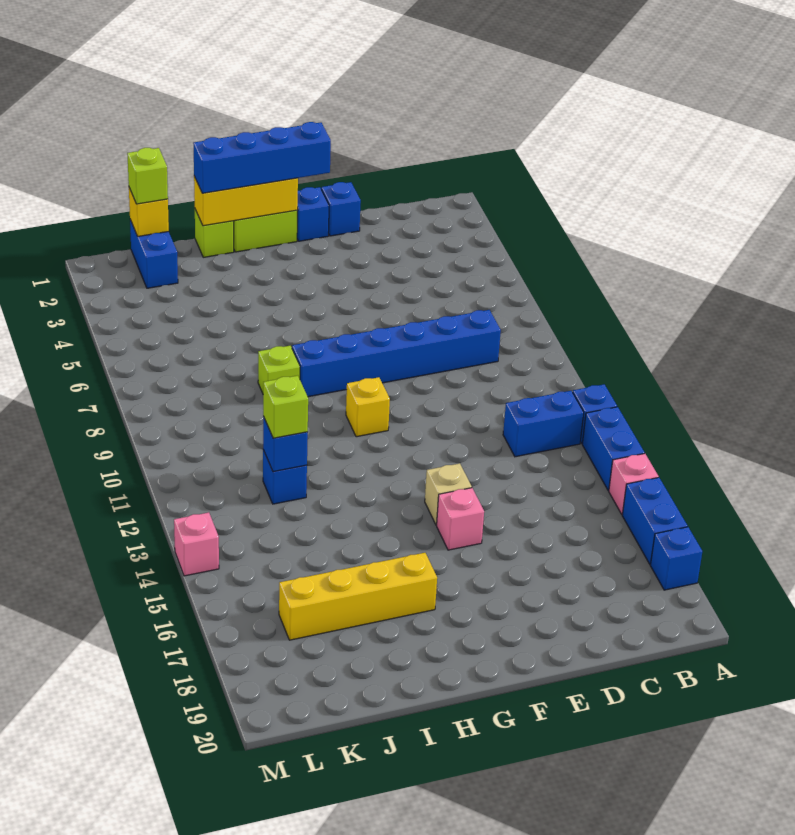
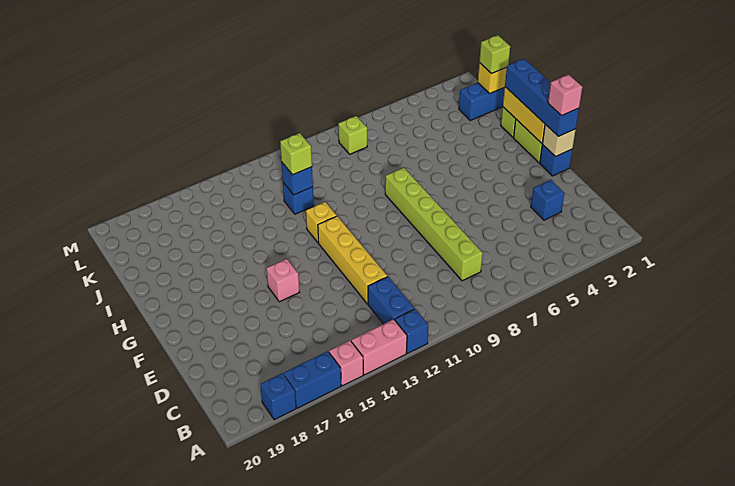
blue brick A13:A14 level 1 -> pink brick A13:A14 level 1
blue brick C8:H8 level 1 -> lime brick C8:H8 level 1
blue brick E1 level 1 -> blue brick D3 level 1
tan brick F14 level 1 -> tan brick F1 level 2
yellow brick G10 level 1 -> yellow brick H12 level 1
yellow brick H17:K17 level 1 -> yellow brick D12:G12 level 1
lime brick I8 level 1 -> lime brick L8 level 1
pink brick M14 level 1 -> pink brick F1 level 4

